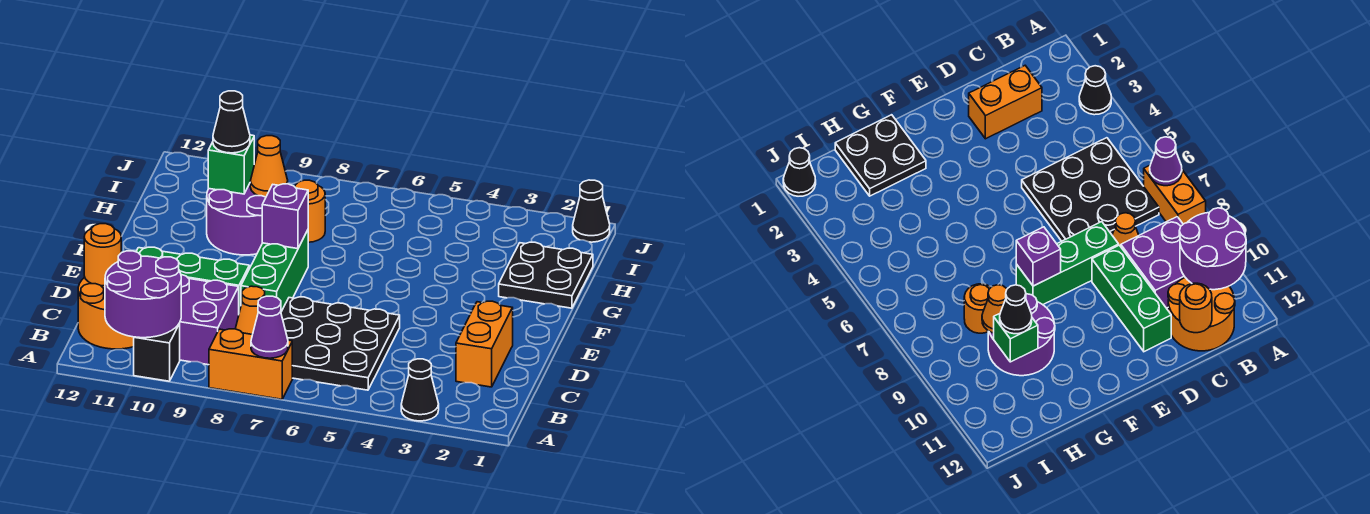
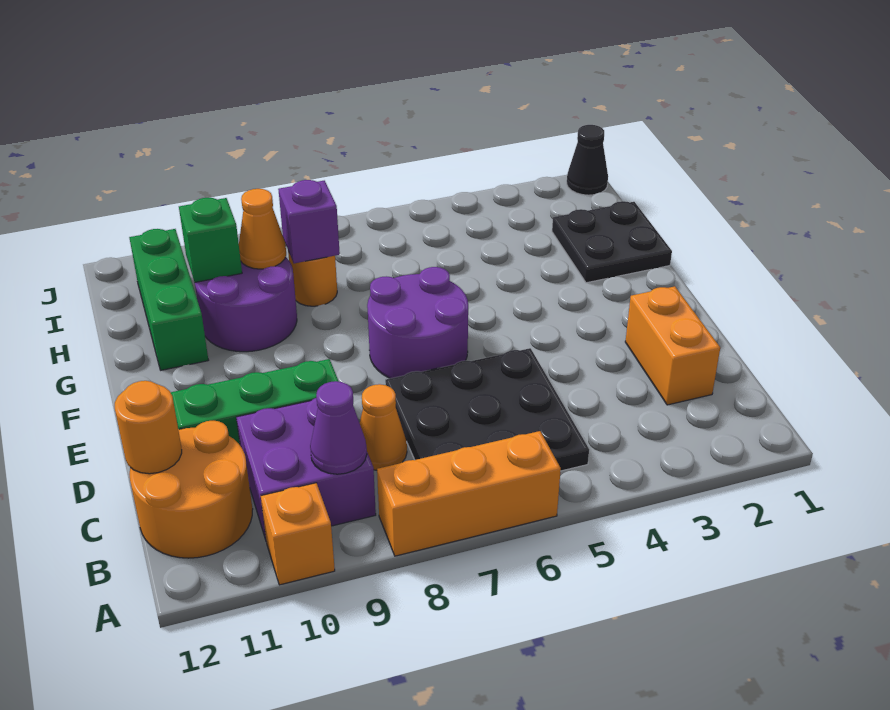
black cone A3 level 1 -> none
orange brick A7:A8 level 1 -> orange brick A6:A8 level 1
purple cone A7 level 2 -> purple cone B9 level 2
black brick A10 level 1 -> orange brick A10 level 1
purple round brick A10:B11 level 2 -> purple round brick E6:F7 level 1
green brick D8:F8 level 1 -> green brick G11:I11 level 1
purple brick F8 level 2 -> purple brick H8 level 2
black cone H10 level 3 -> none

